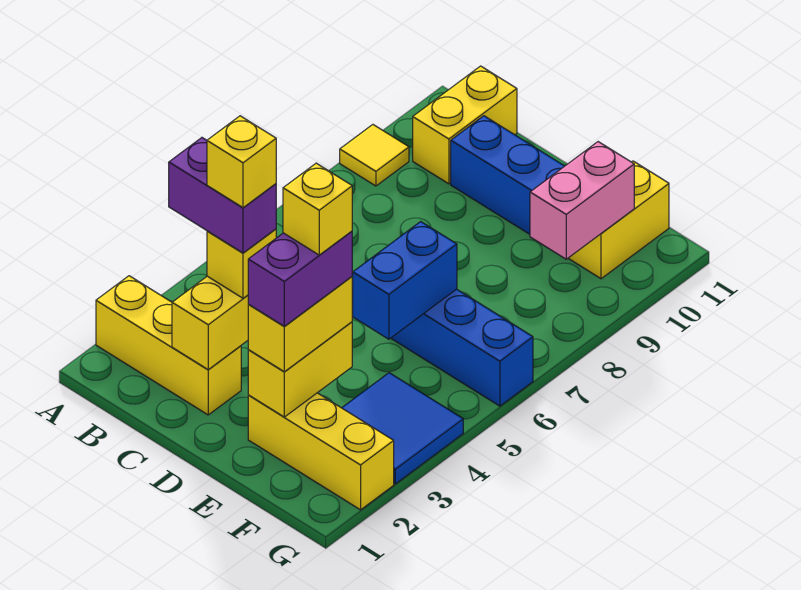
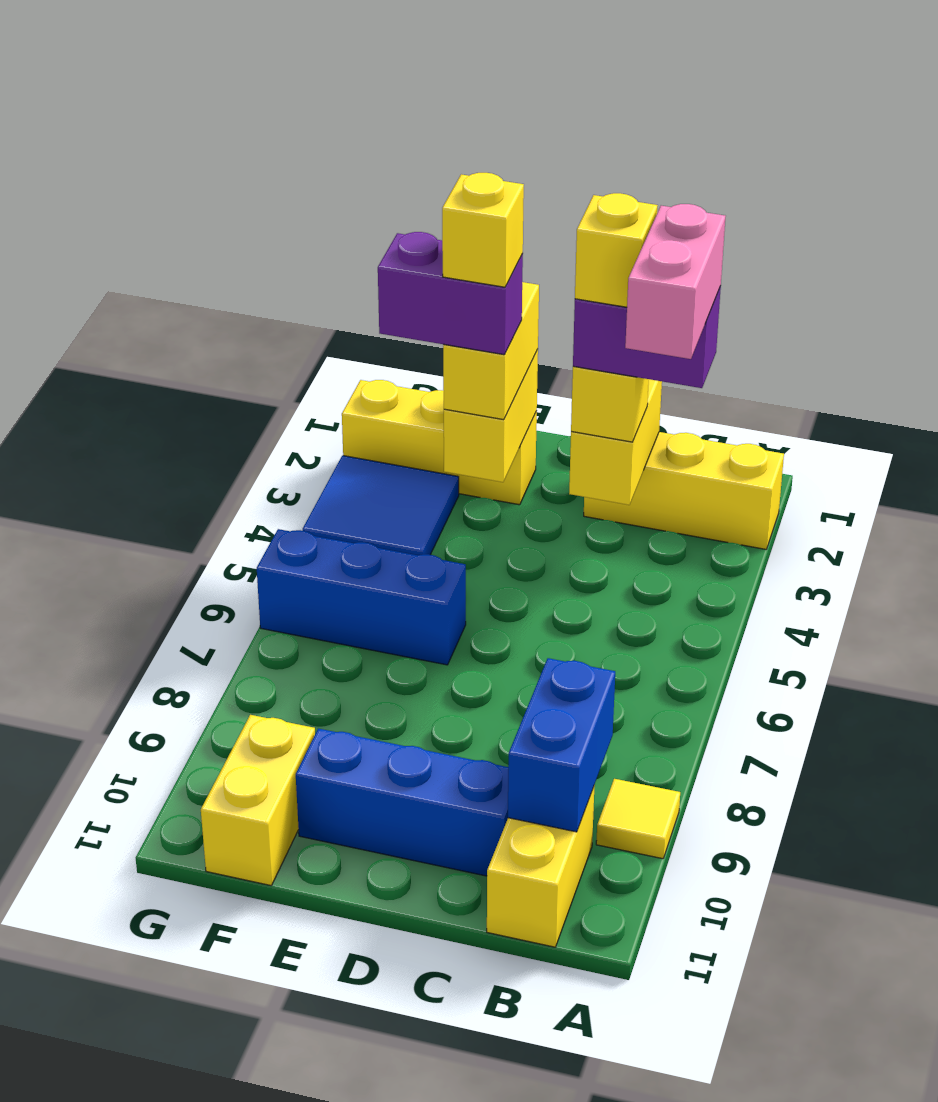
purple brick E2:E3 level 4 -> purple brick E3:F3 level 4
blue brick E5:E6 level 2 -> blue brick B9:B10 level 2
pink brick F9:F10 level 2 -> pink brick B3:B4 level 5

